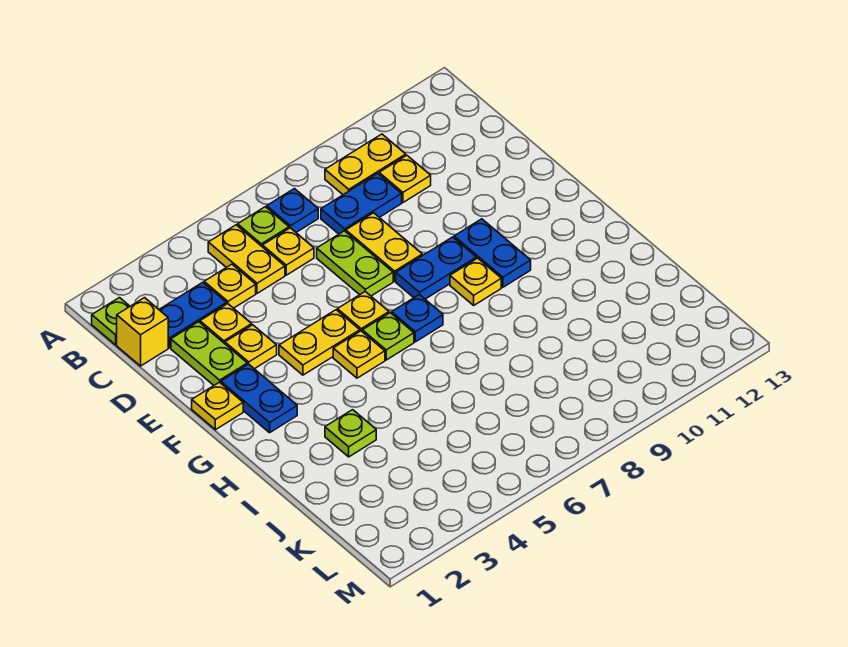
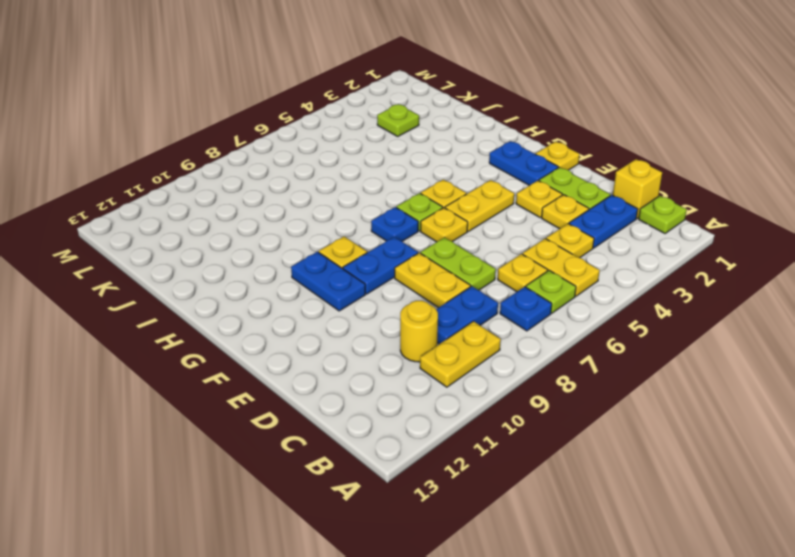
yellow plate C10 level 1 -> yellow round brick C10 level 1
lime plate I3 level 1 -> lime plate K3 level 1

